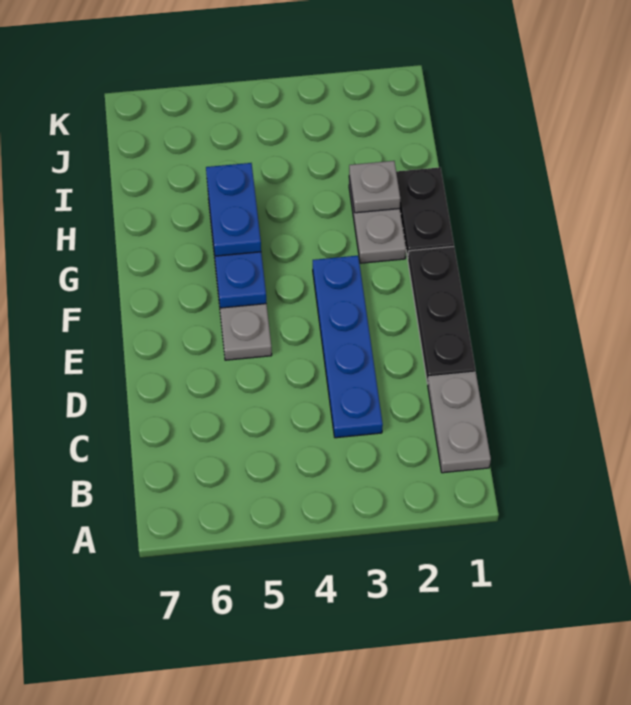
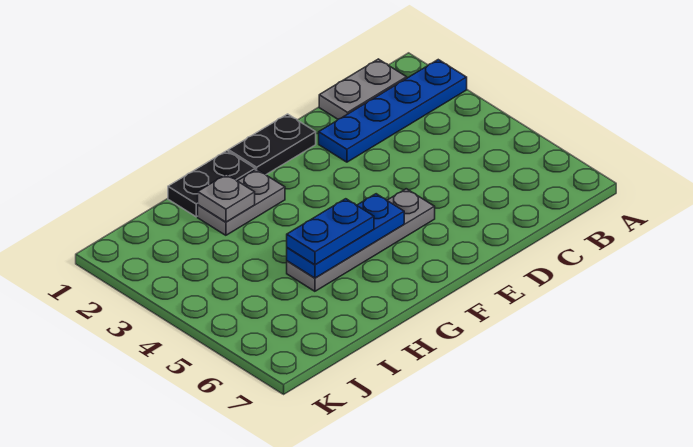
blue plate C3:F3 level 1 -> blue plate A2:D2 level 1
black plate D1:F1 level 1 -> black plate E1:F1 level 1

